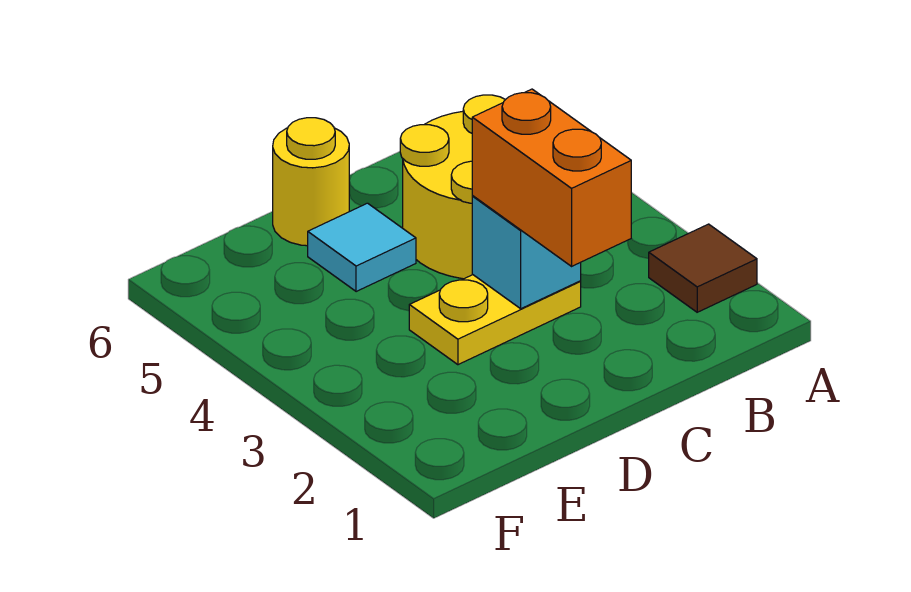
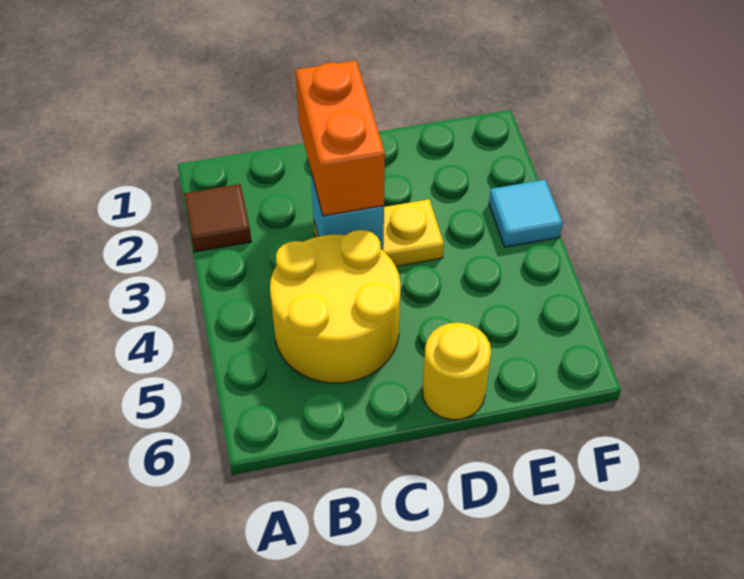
cyan tile D5 level 1 -> cyan tile F3 level 1

